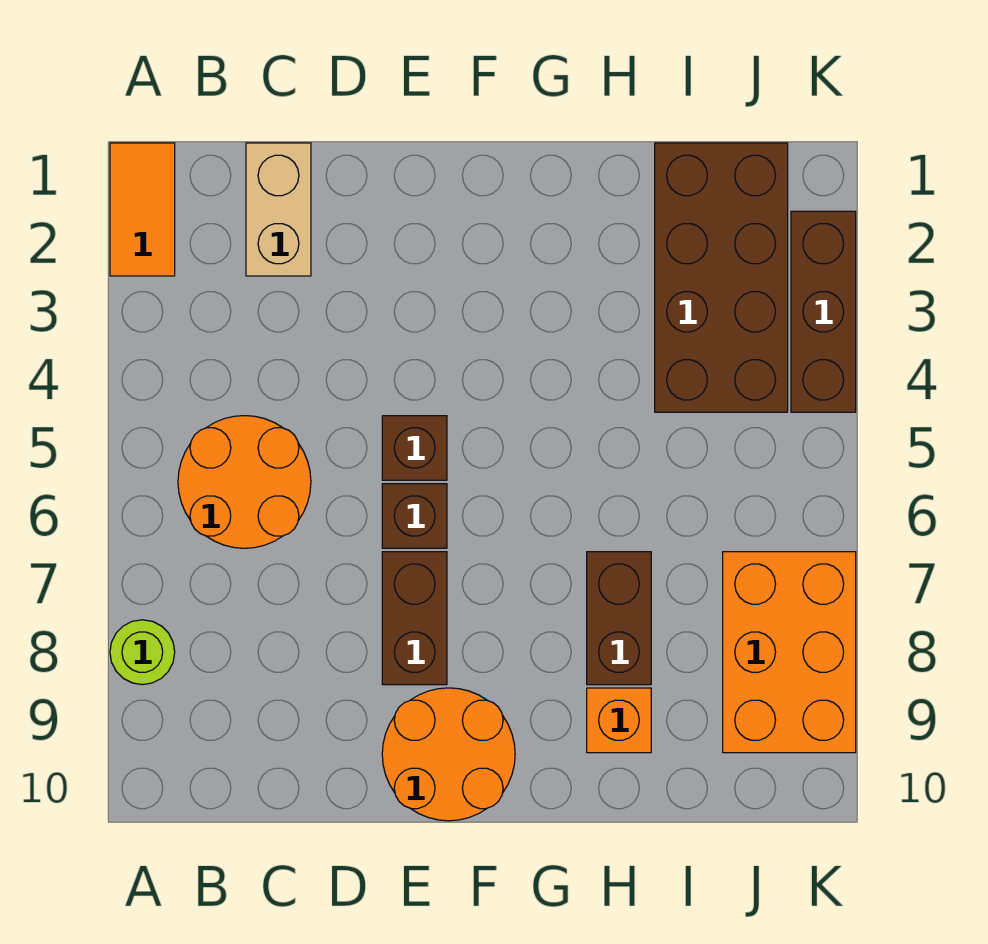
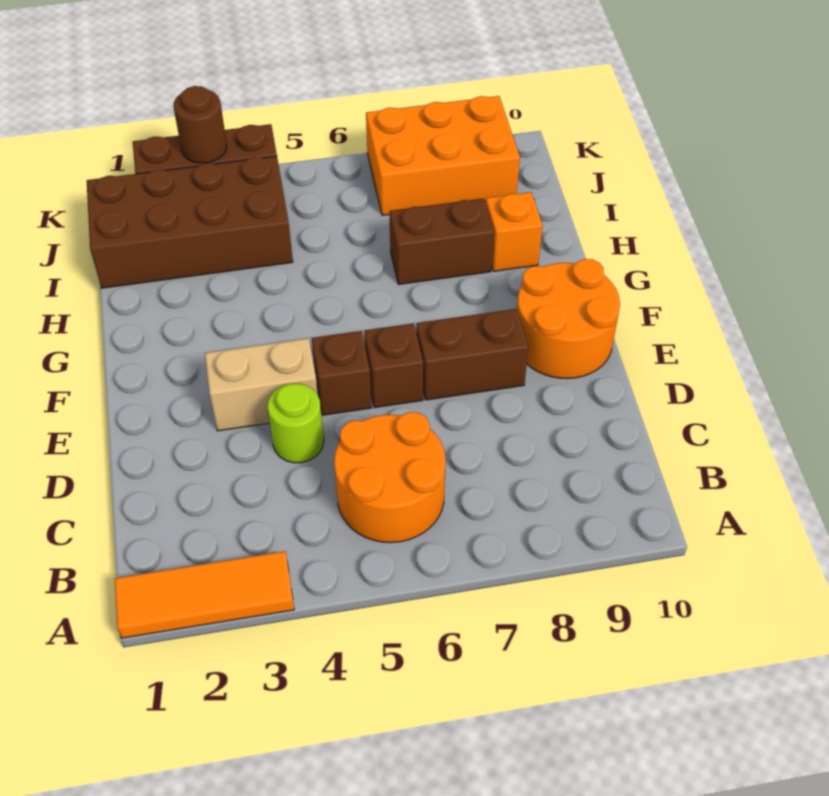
orange tile A1:A2 level 1 -> orange tile A1:A3 level 1
lime round brick A8 level 1 -> lime round brick D4 level 1
tan brick C1:C2 level 1 -> tan brick E3:E4 level 1
none -> brown round brick K3 level 2

